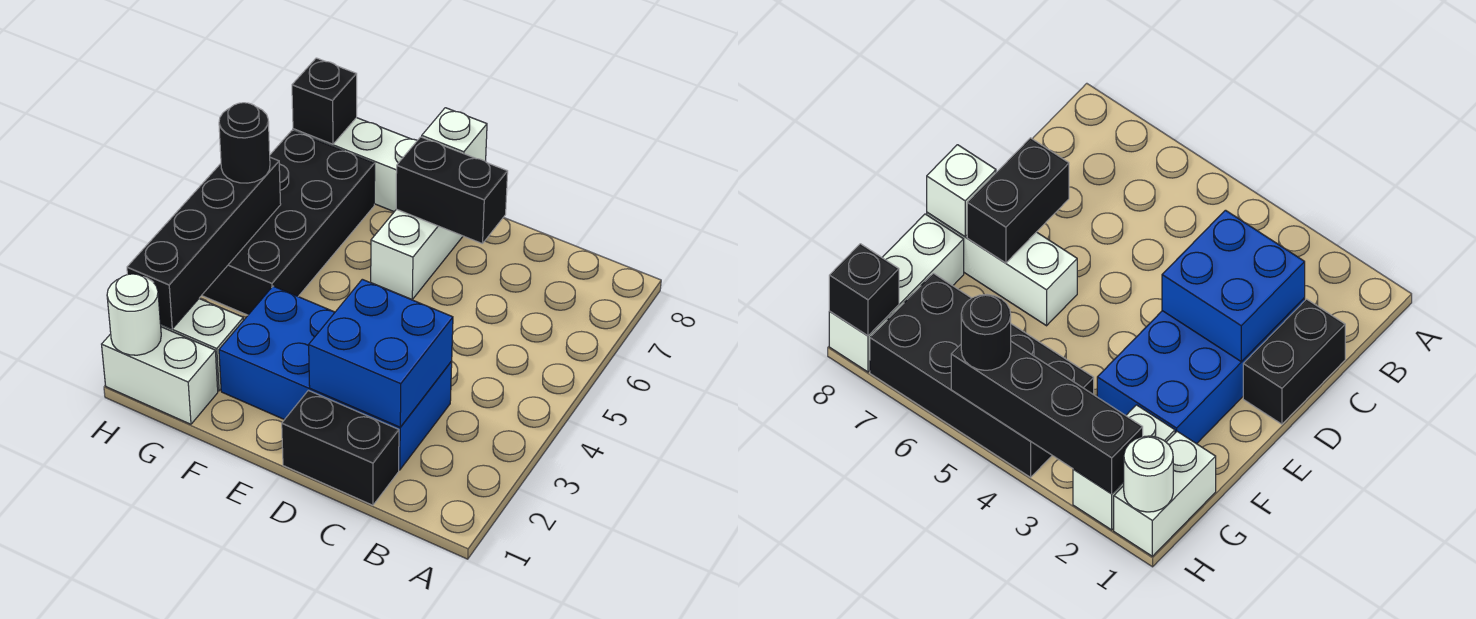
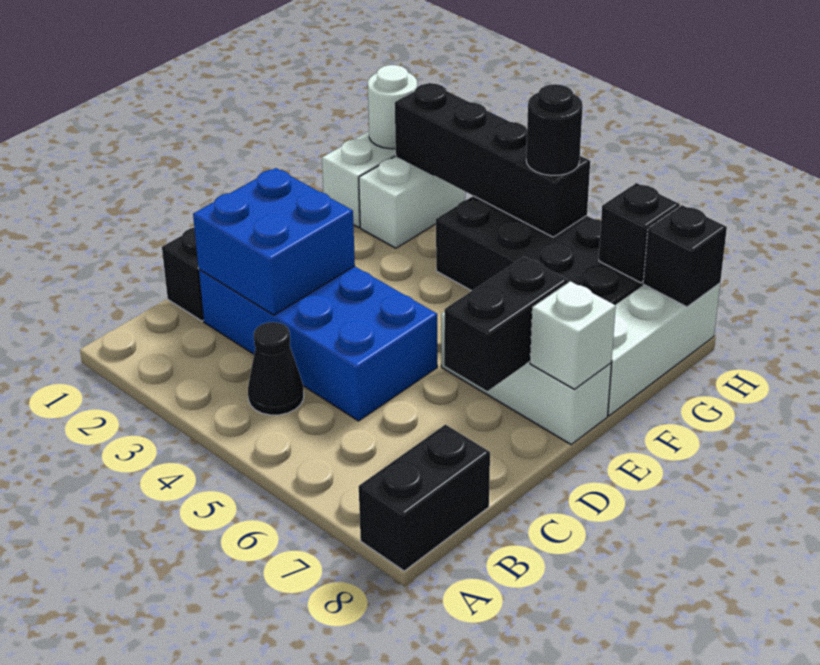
none -> black brick A8:B8 level 1
none -> black cone B4 level 1
blue brick C2:F3 level 1 -> blue brick C2:D5 level 1
none -> black brick H7 level 2

